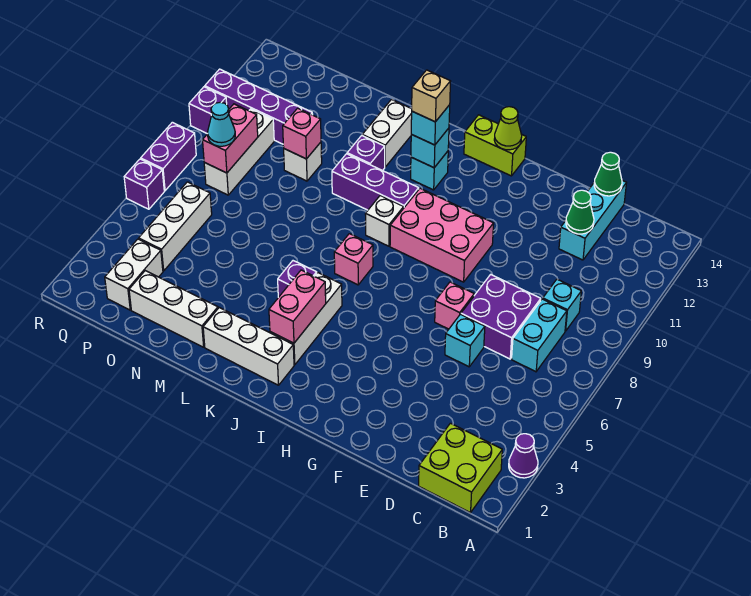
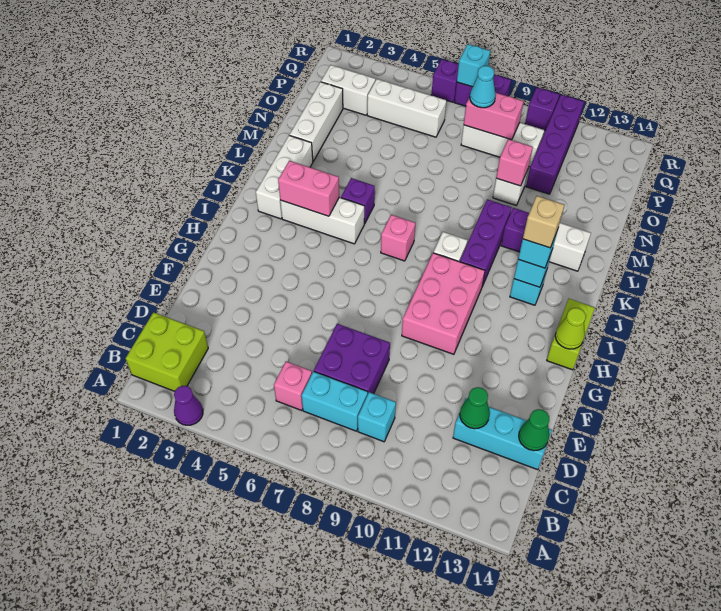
cyan brick E6 level 1 -> cyan brick R7 level 2
pink brick F7 level 1 -> pink brick C6 level 1

